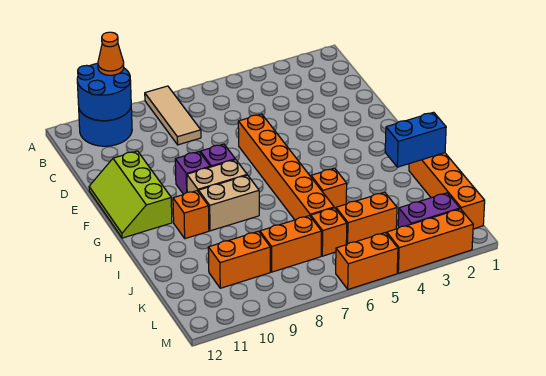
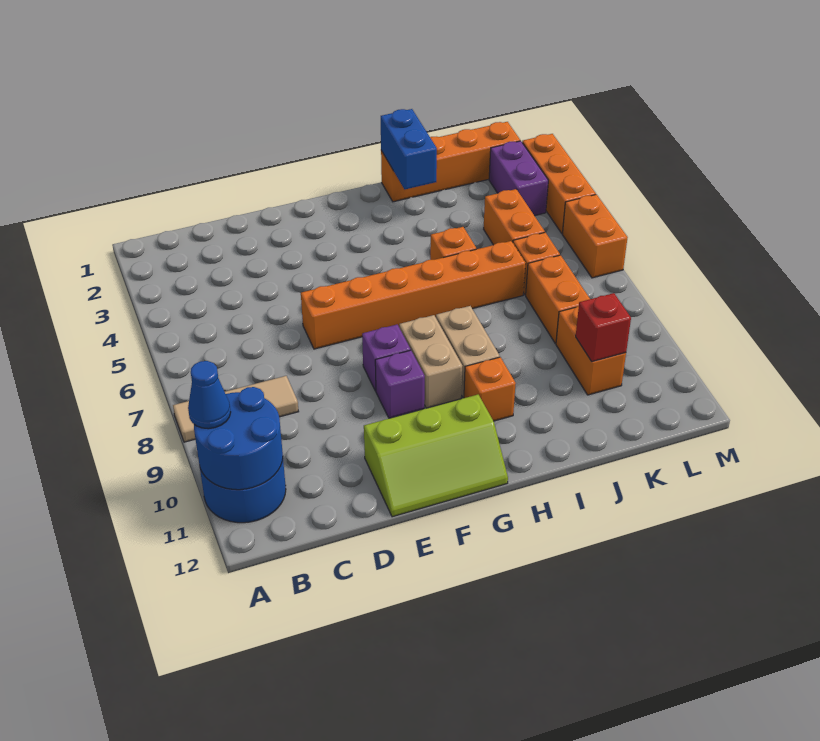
orange cone A10 level 3 -> blue cone A10 level 3
none -> red brick K10 level 2

